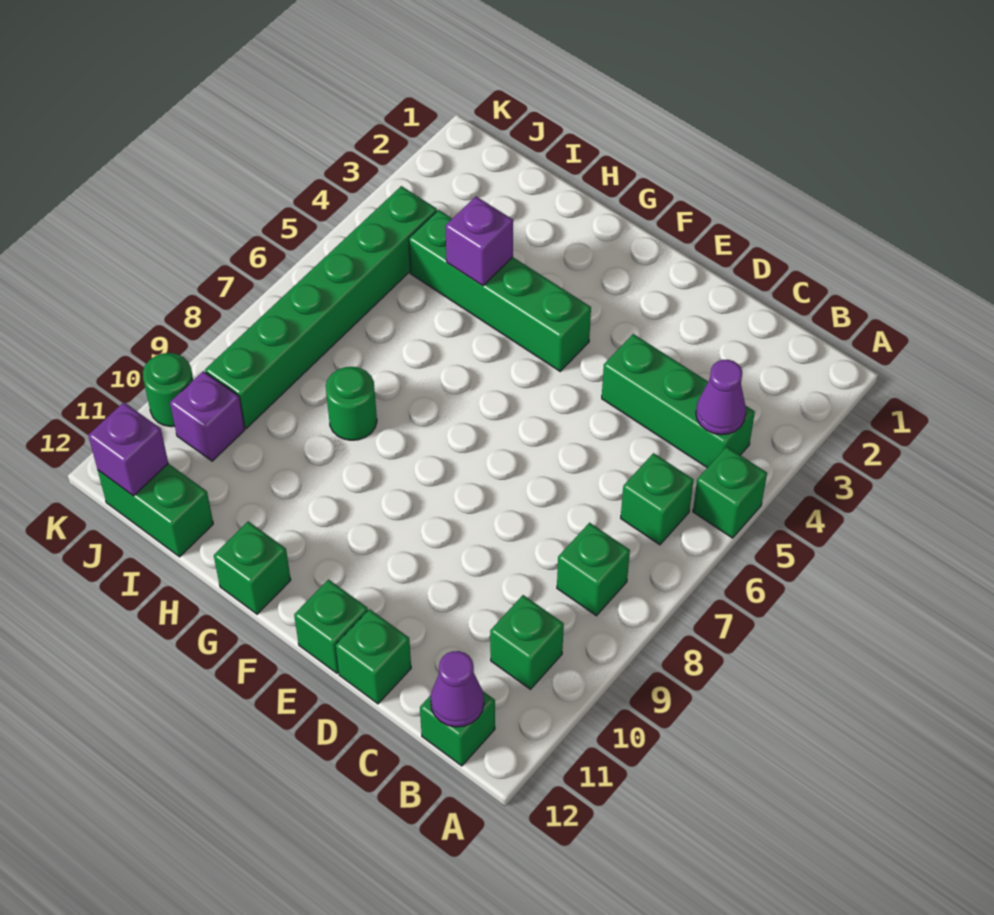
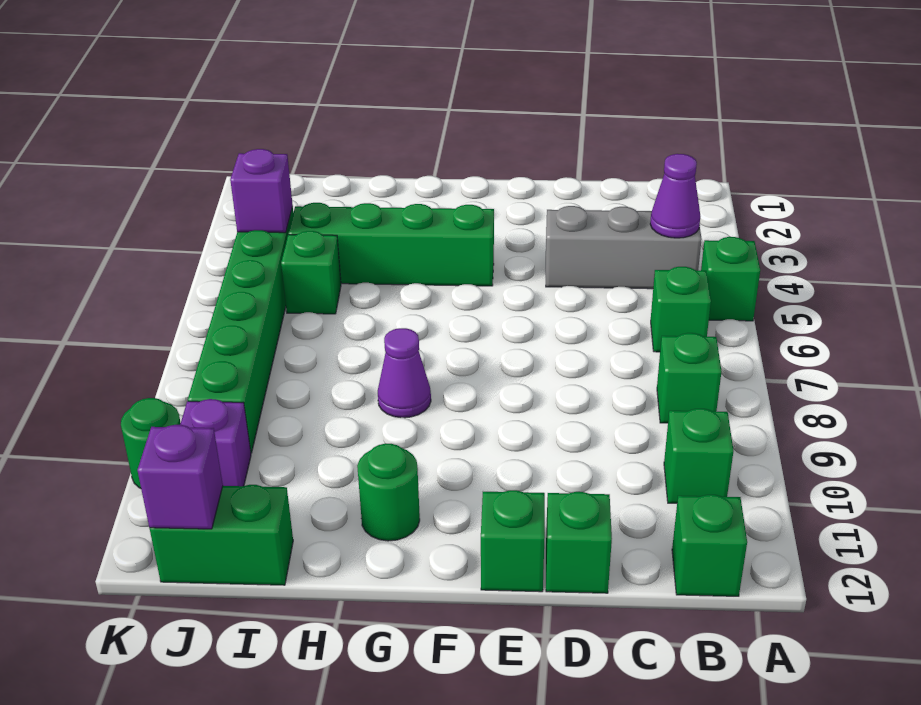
green brick B4:D4 level 1 -> grey brick B4:D4 level 1
purple cone B12 level 2 -> purple cone G8 level 1
green brick G12 level 1 -> green brick I5 level 1
purple brick H4 level 2 -> purple brick J4 level 2
green round brick H8 level 1 -> green round brick G11 level 1

